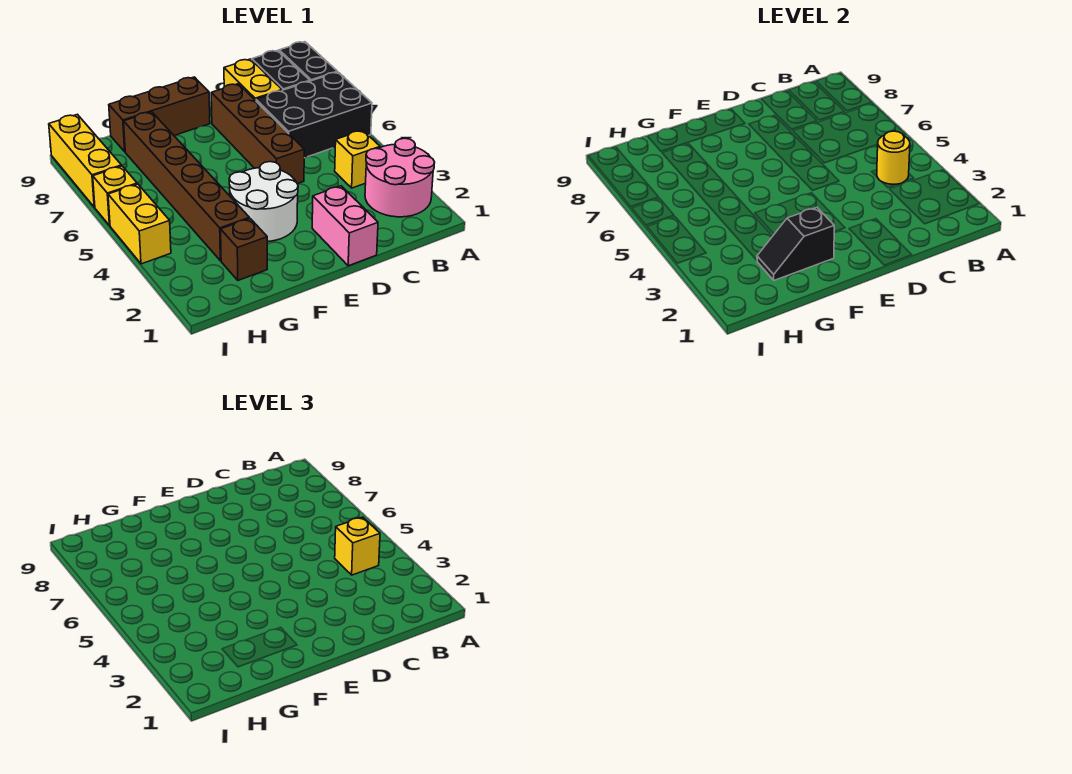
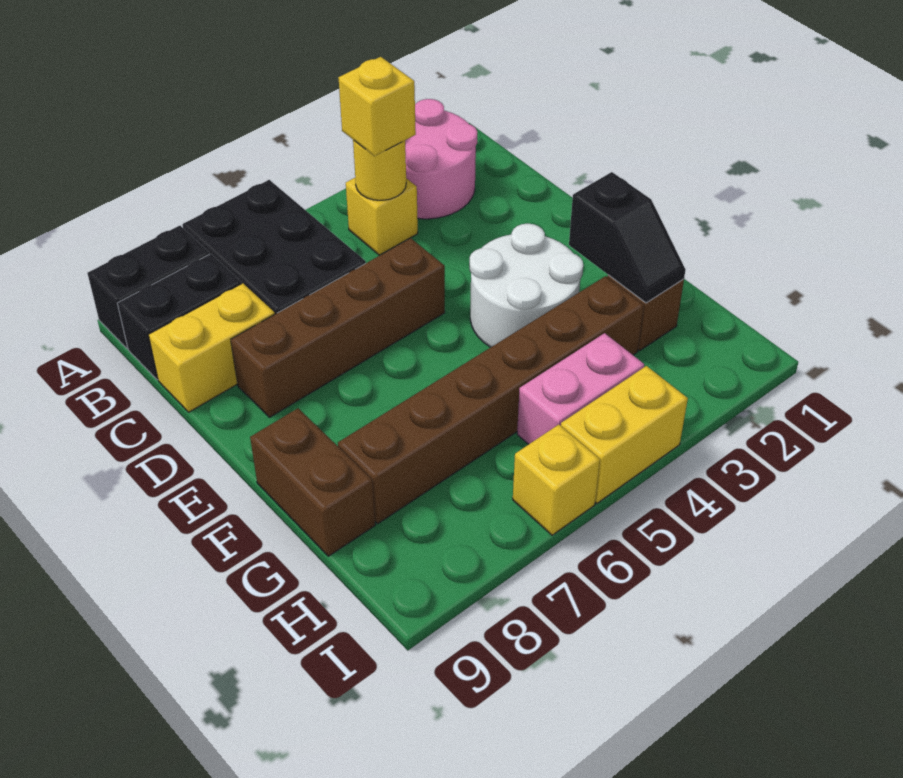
pink brick D1:D2 level 1 -> pink brick H4:H5 level 1
brown brick E9:G9 level 1 -> brown brick F9:G9 level 1
yellow brick I7:I9 level 1 -> none

